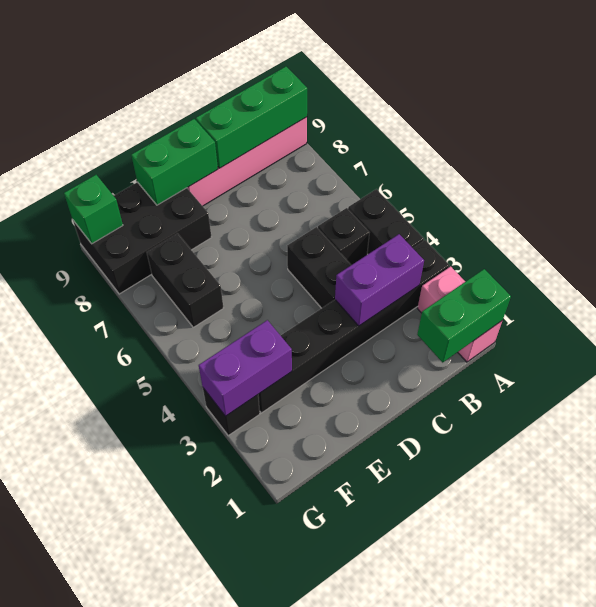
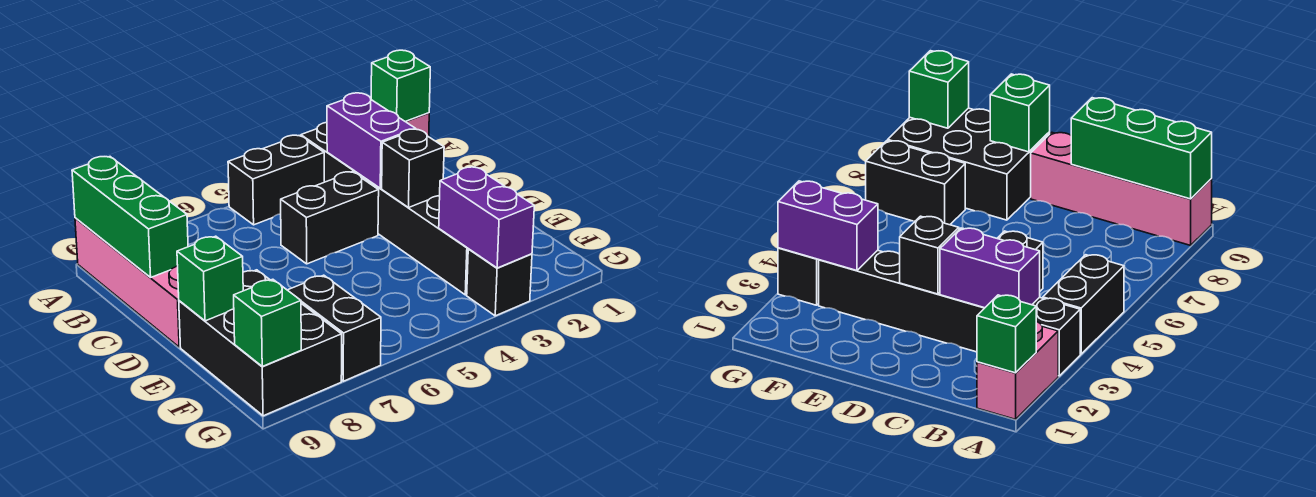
green brick A1:B1 level 2 -> green brick A1 level 2
black brick B5 level 1 -> black brick D3 level 2
green brick D9:E9 level 2 -> green brick E9 level 2
black brick F6:F7 level 1 -> black brick F7:G7 level 1

